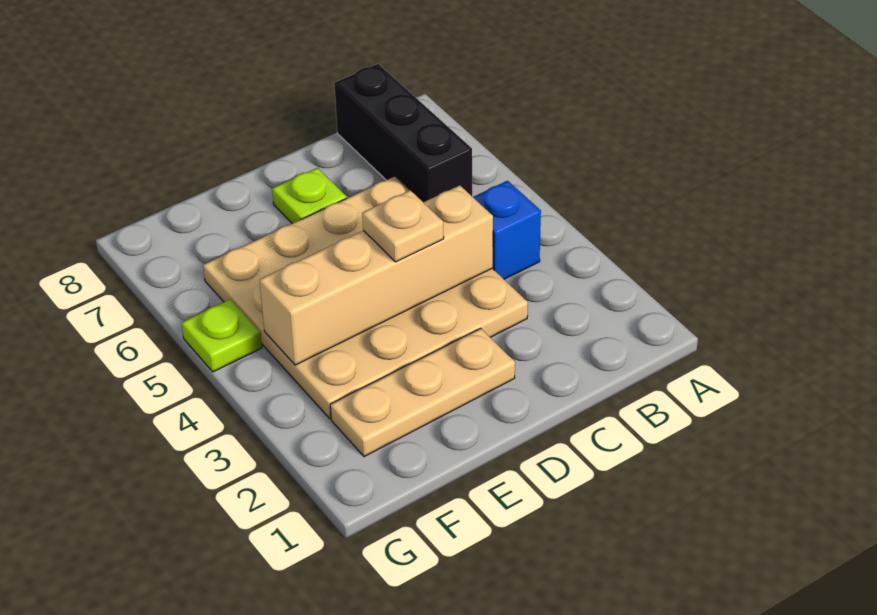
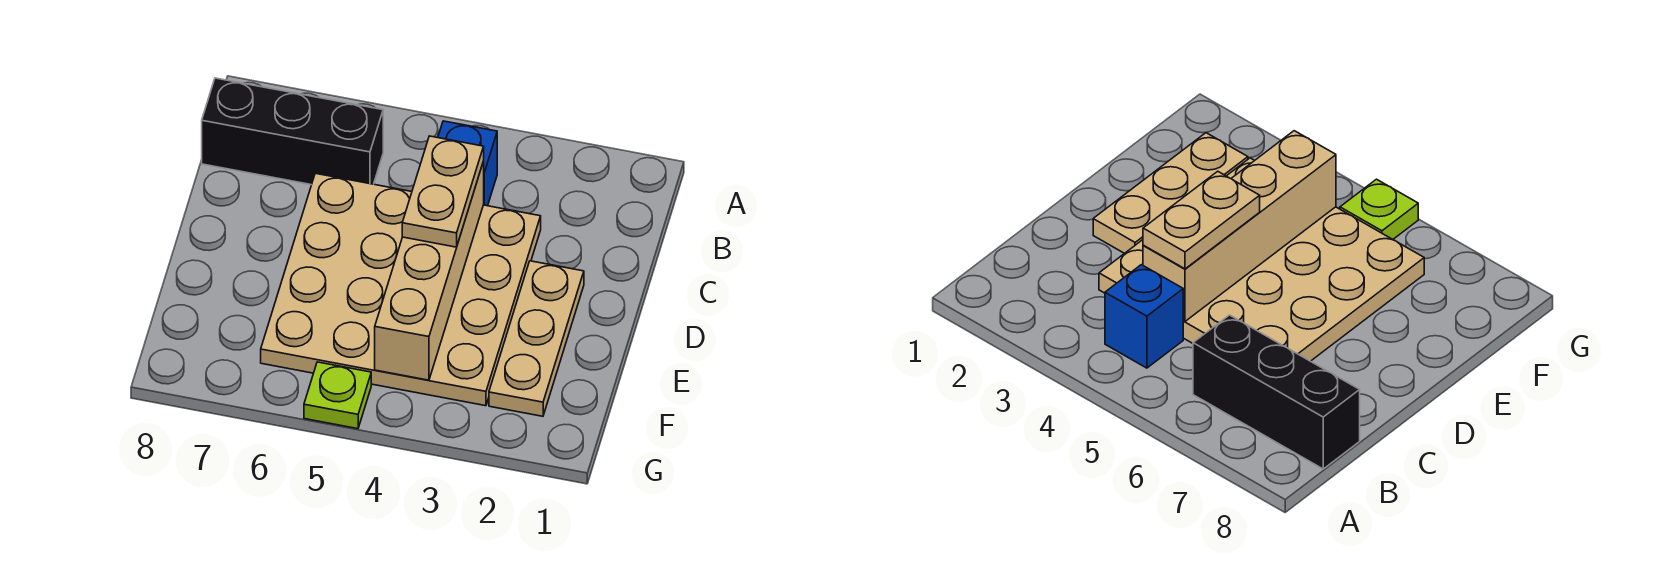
tan plate D4 level 3 -> tan plate C4:D4 level 3
lime plate D7 level 1 -> none

